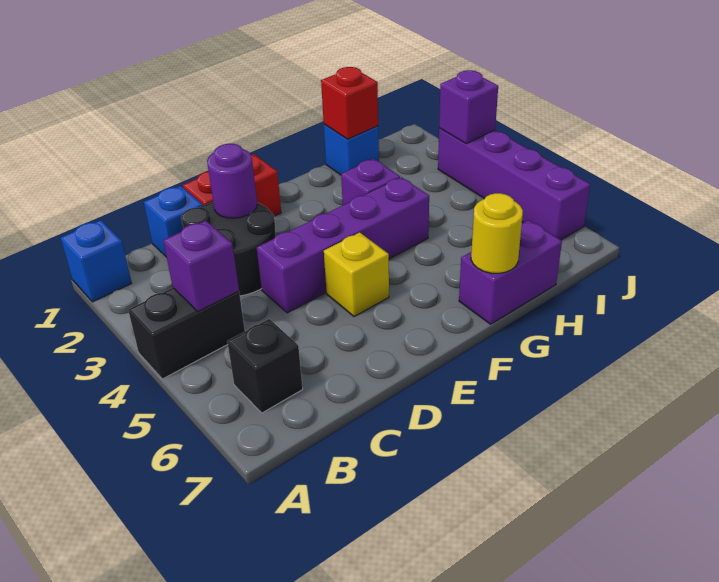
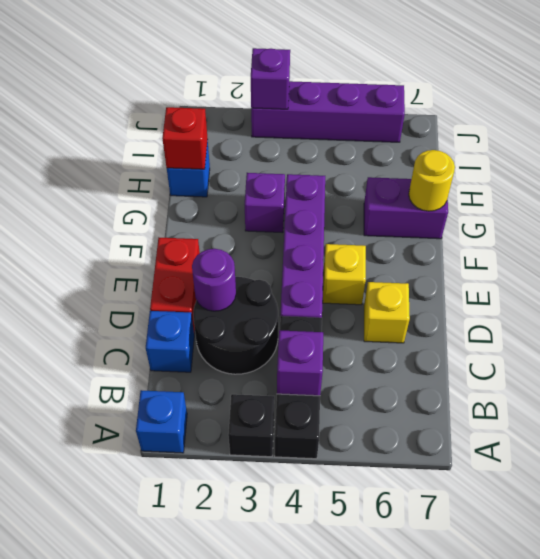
black brick A4:B4 level 1 -> black brick A4:C4 level 1
black brick B6 level 1 -> black brick A3 level 1
none -> yellow brick D6 level 1
purple brick G7:H7 level 1 -> purple brick G6:G7 level 1

